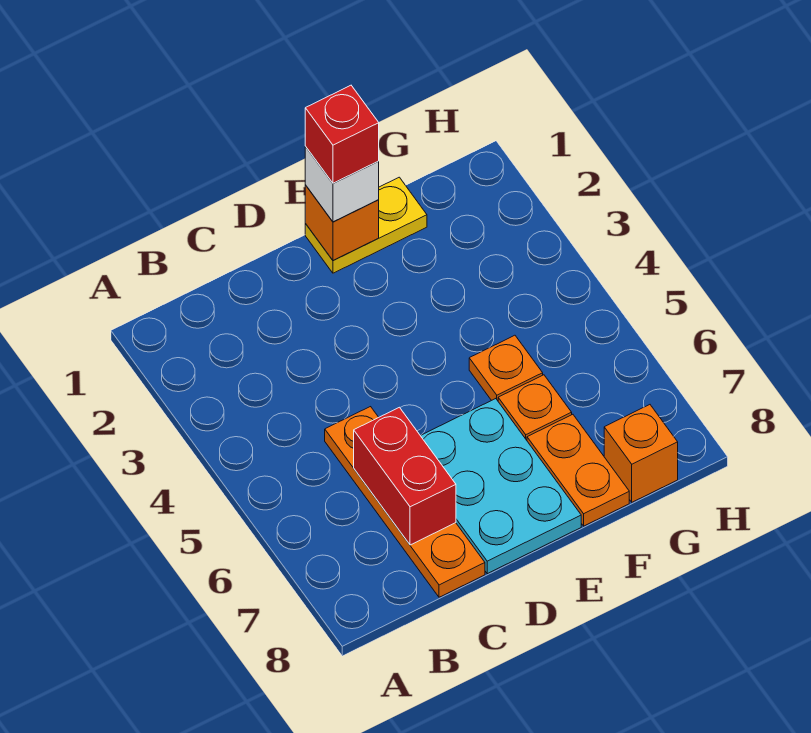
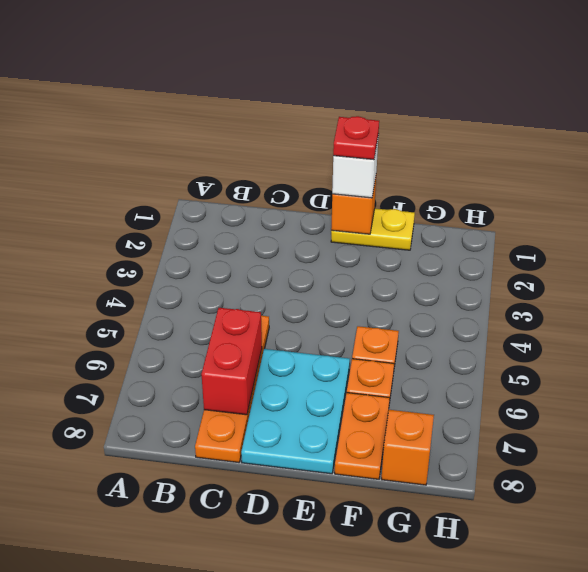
red brick E1 level 4 -> red plate E1 level 4

